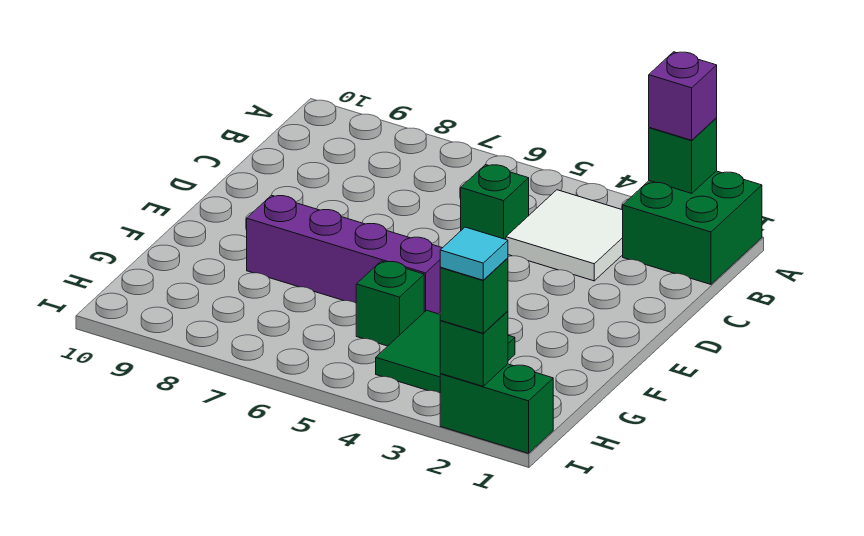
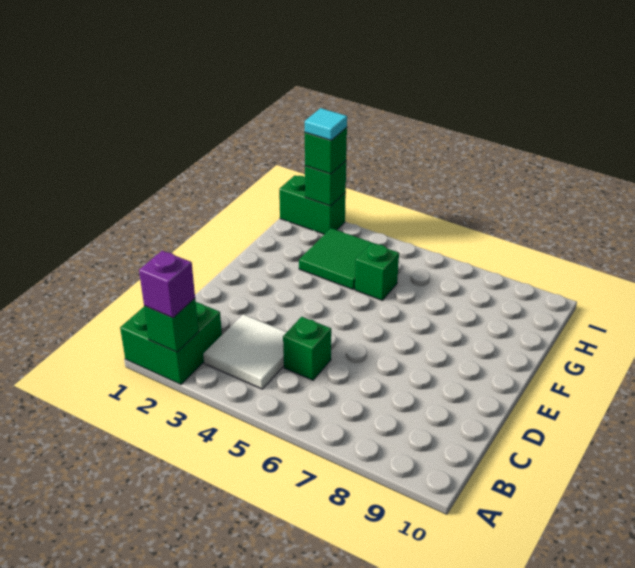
purple brick F5:F8 level 1 -> none

